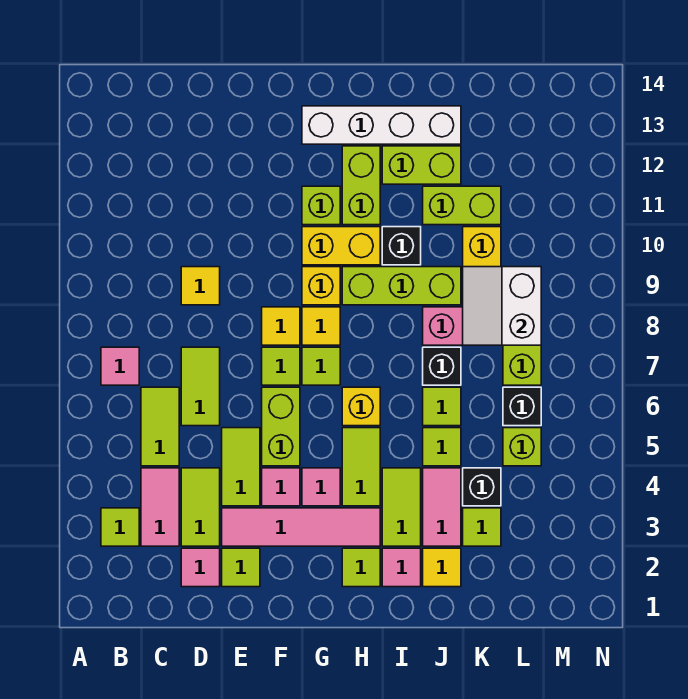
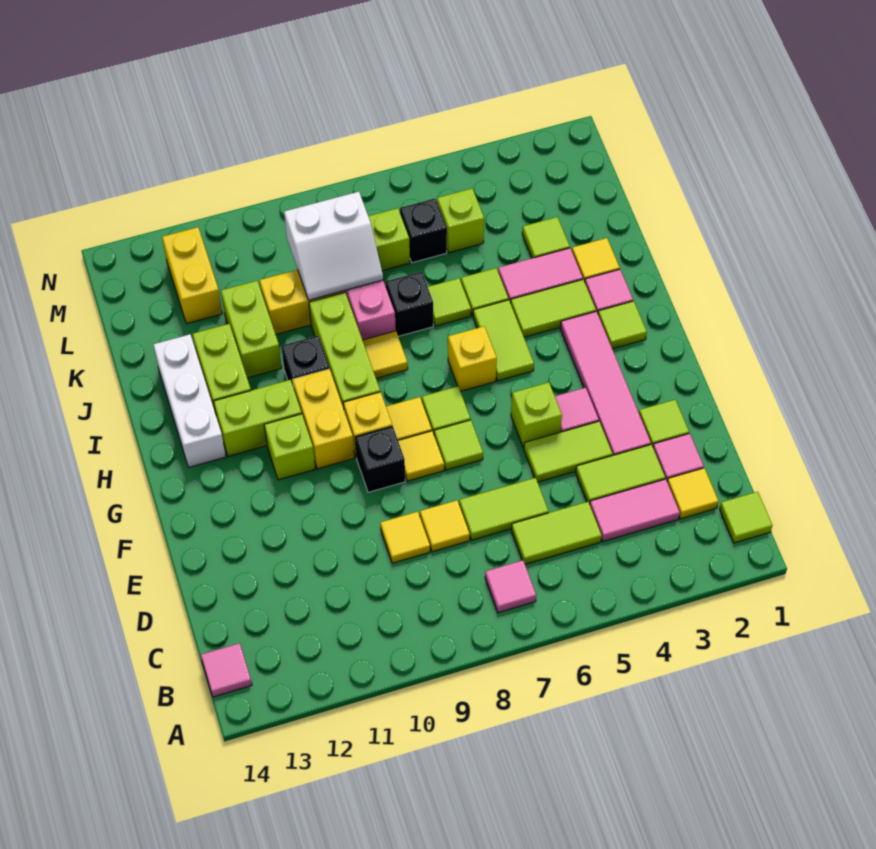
lime tile B3 level 1 -> lime tile B1 level 1
none -> yellow tile C2 level 1
none -> yellow tile D8 level 1
lime brick F5:F6 level 1 -> lime brick F5 level 1
pink tile G4 level 1 -> pink tile B14 level 1
white brick G13:J13 level 1 -> white brick H13:J13 level 1
lime tile H4:H5 level 1 -> lime tile H5:I5 level 1
none -> yellow tile I8 level 1
black brick K4 level 1 -> black brick F9 level 1
none -> yellow brick L12:M12 level 1

